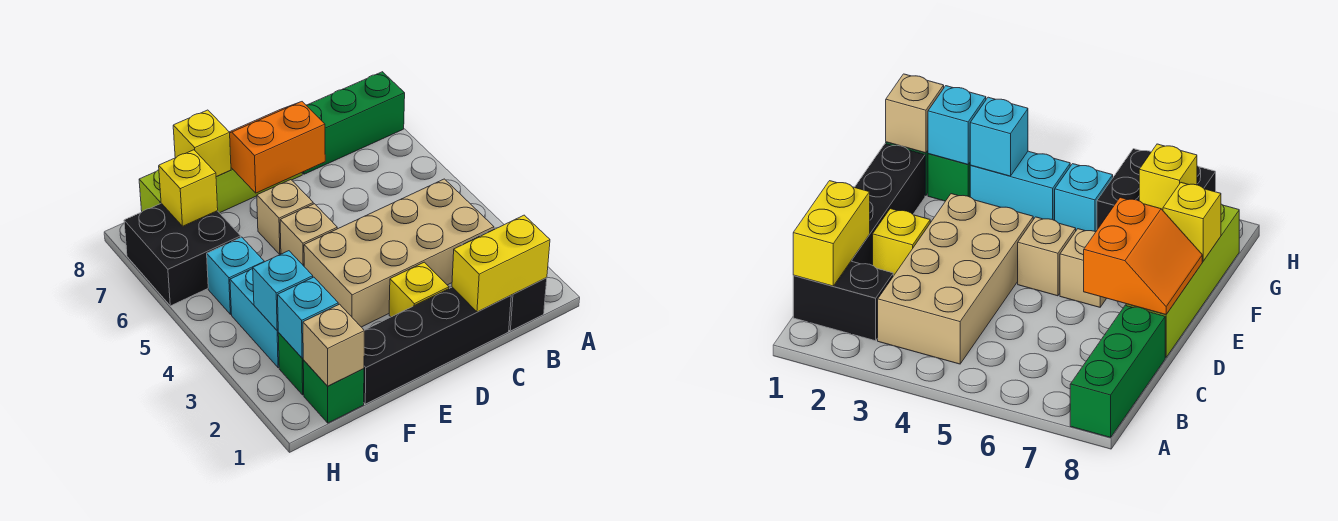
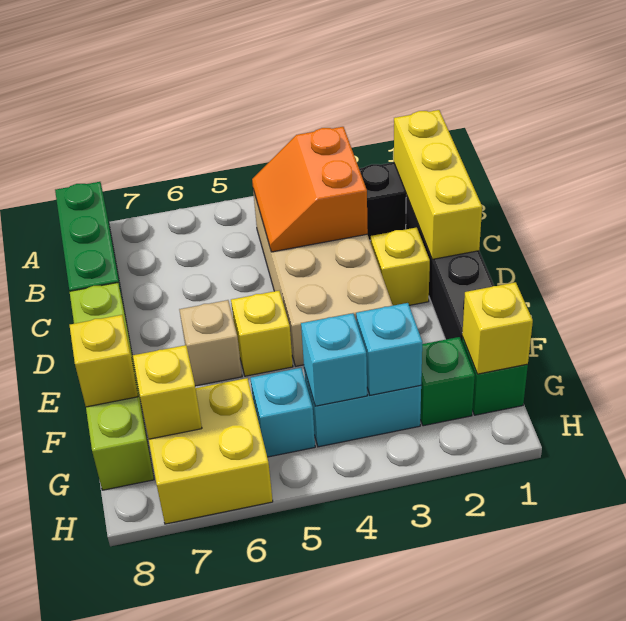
yellow brick B1:C1 level 2 -> yellow brick B1:D1 level 2
orange slope D7:E8 level 2 top 7 -> orange slope B3:C4 level 2 top 3
tan brick E5 level 1 -> yellow brick E5 level 1
tan brick G1 level 2 -> yellow brick G1 level 2
cyan brick G2 level 2 -> cyan brick G4 level 2
black brick G6:H7 level 1 -> yellow brick G6:H7 level 1

